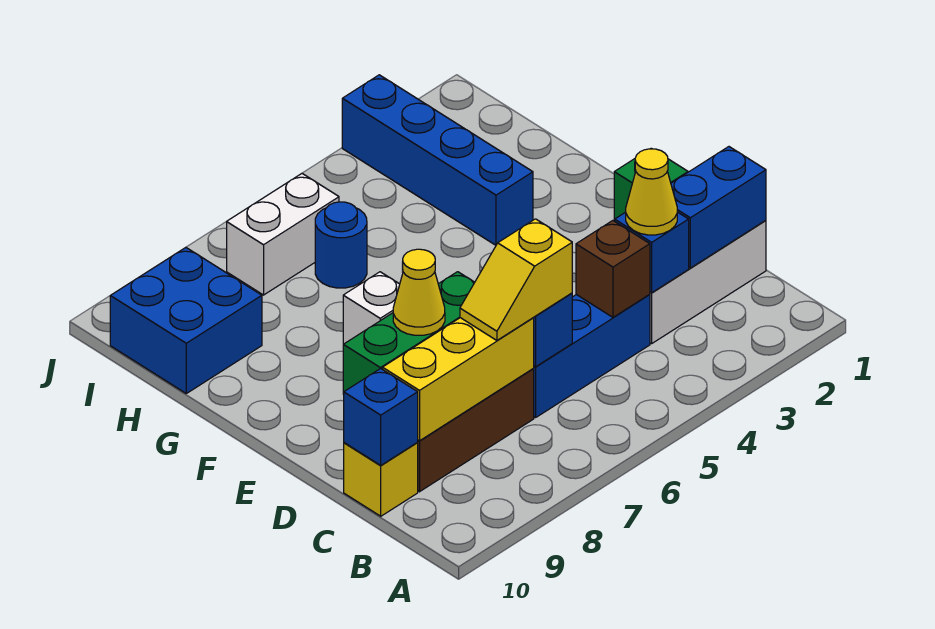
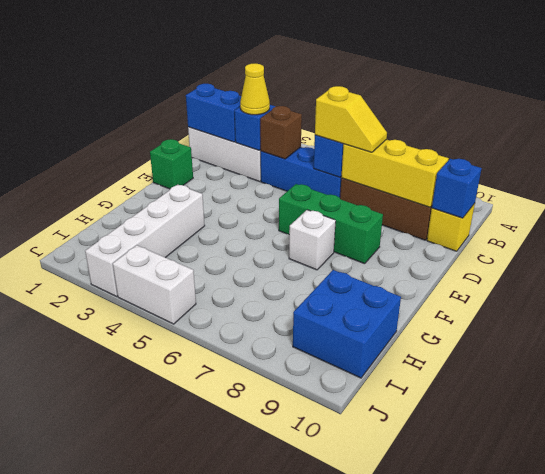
yellow cone E7 level 2 -> none
blue brick G3:J3 level 1 -> white brick G3:J3 level 1
blue round brick H6 level 1 -> none
white brick I6:I7 level 1 -> white brick J4:J5 level 1

